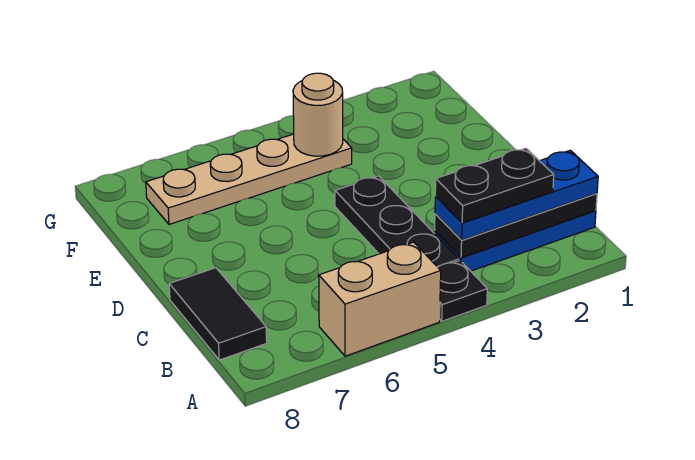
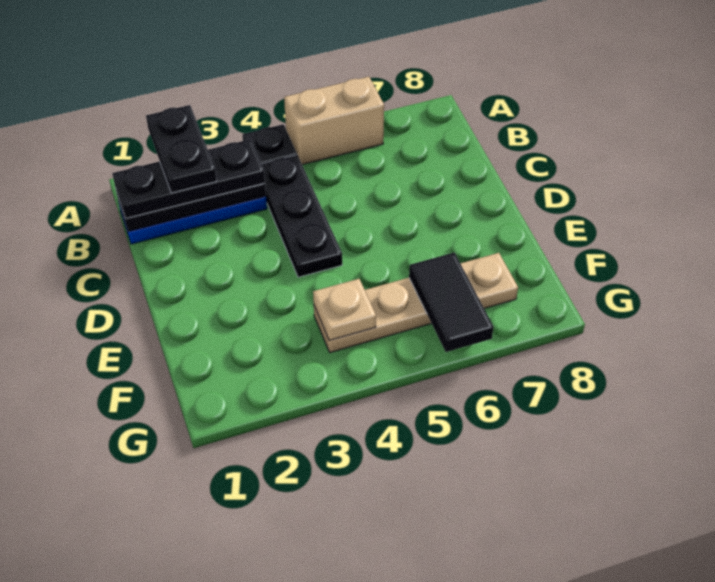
blue plate B1:B3 level 3 -> black plate B1:B3 level 3
black plate B2:B3 level 4 -> black plate A2:B2 level 4
black tile B8:C8 level 1 -> black tile F6:G6 level 2
tan round brick F4 level 2 -> tan plate F4 level 2

